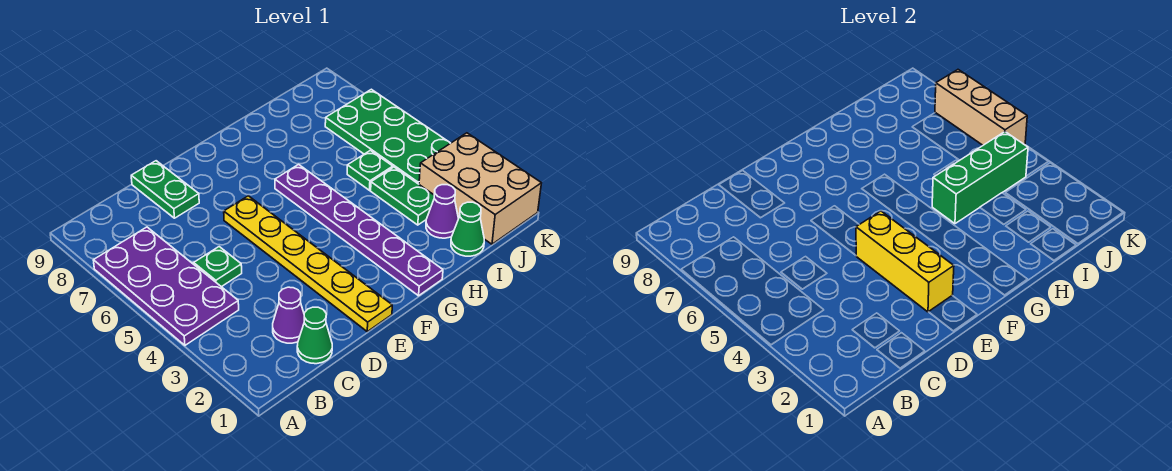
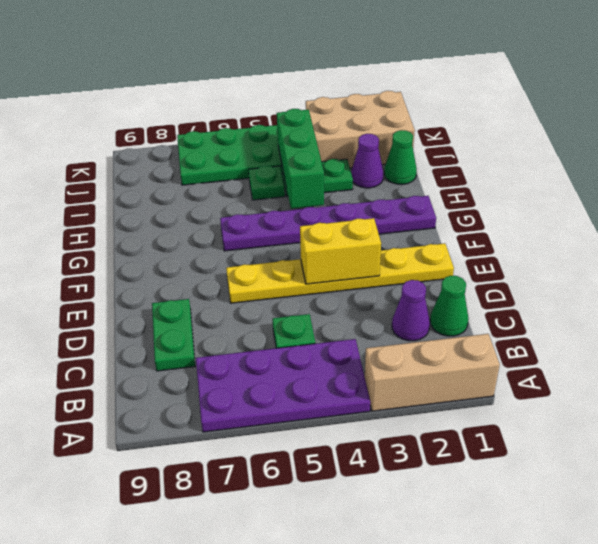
green plate D8:D9 level 1 -> green plate C8:D8 level 1
yellow brick E2:E4 level 2 -> yellow brick E3:E4 level 2
tan brick K5:K7 level 2 -> tan brick A1:A3 level 1

